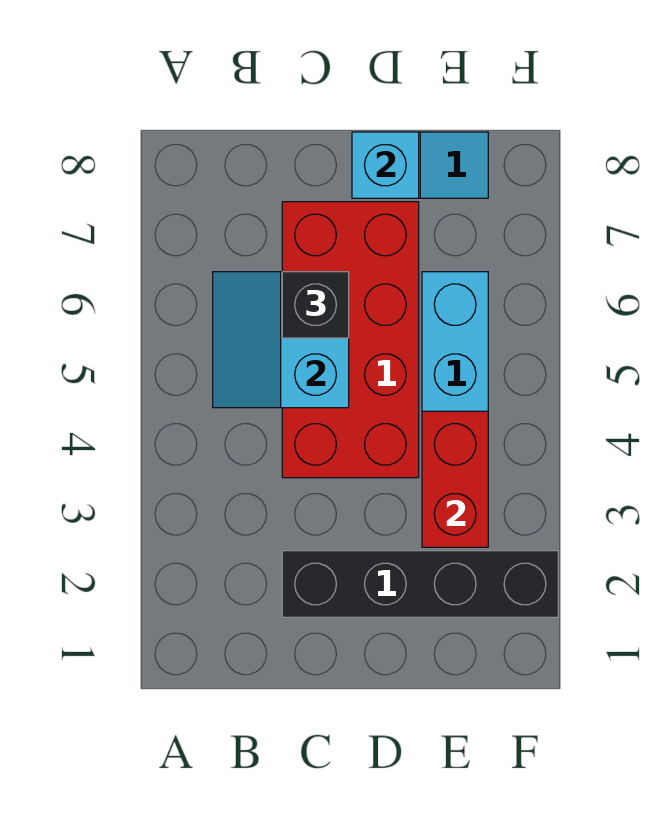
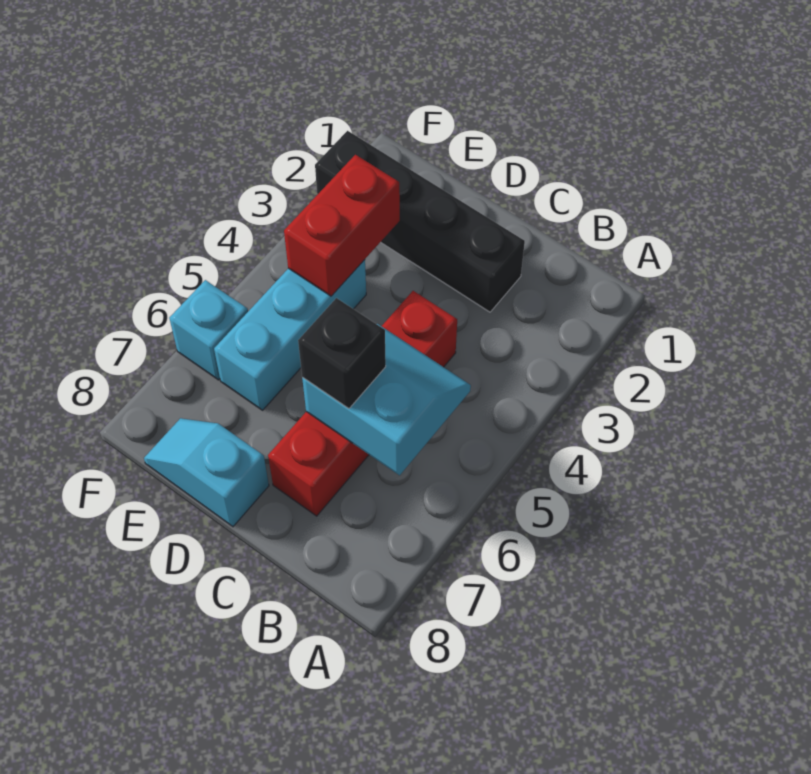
cyan slope B5:C6 level 2 top C -> cyan slope B5:C6 level 2 top 6
red brick C4:D7 level 1 -> red brick C4:C7 level 1
cyan brick D8 level 2 -> cyan brick F6 level 1

